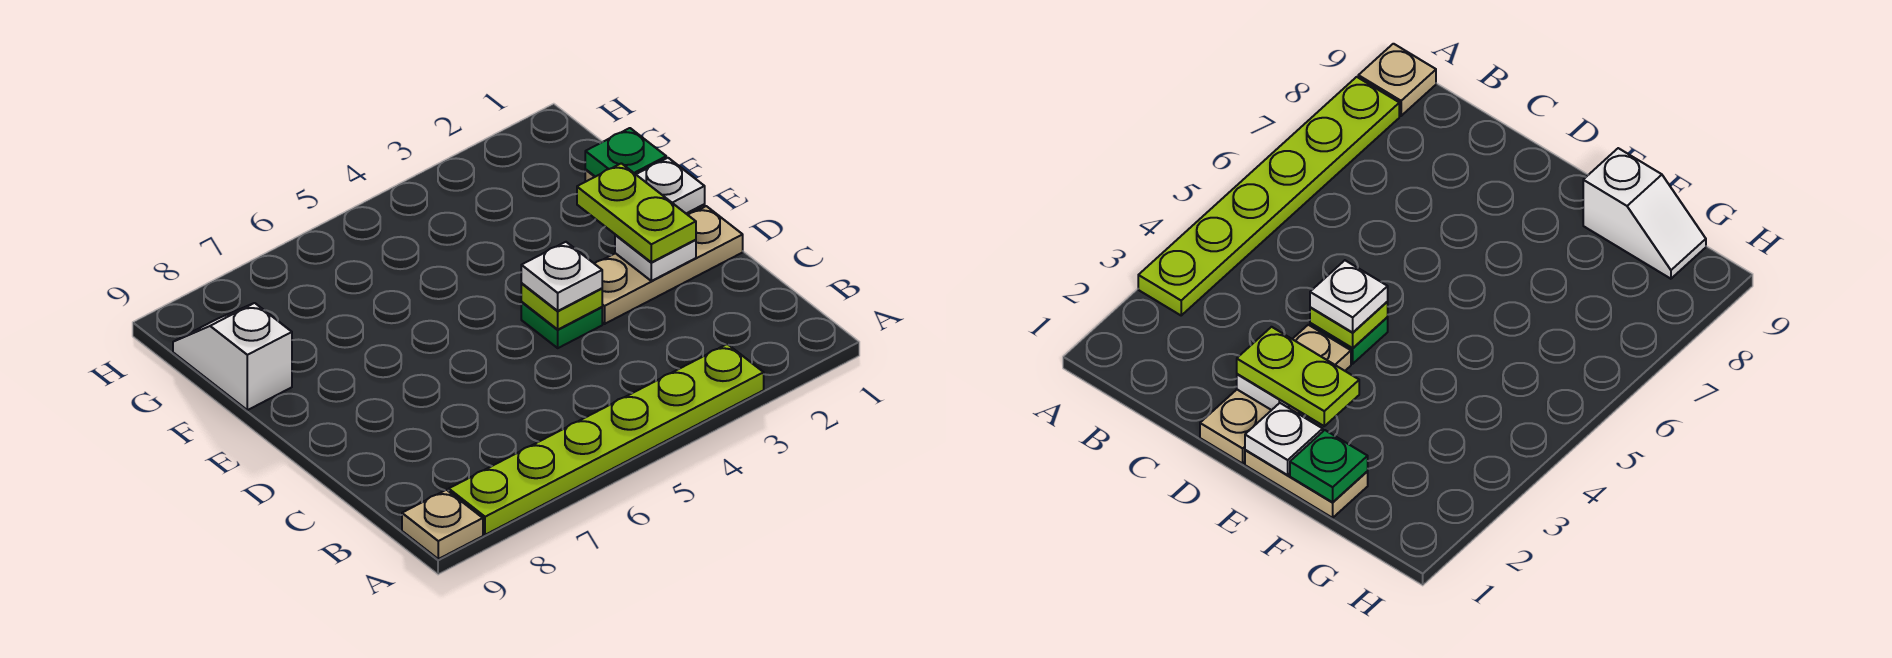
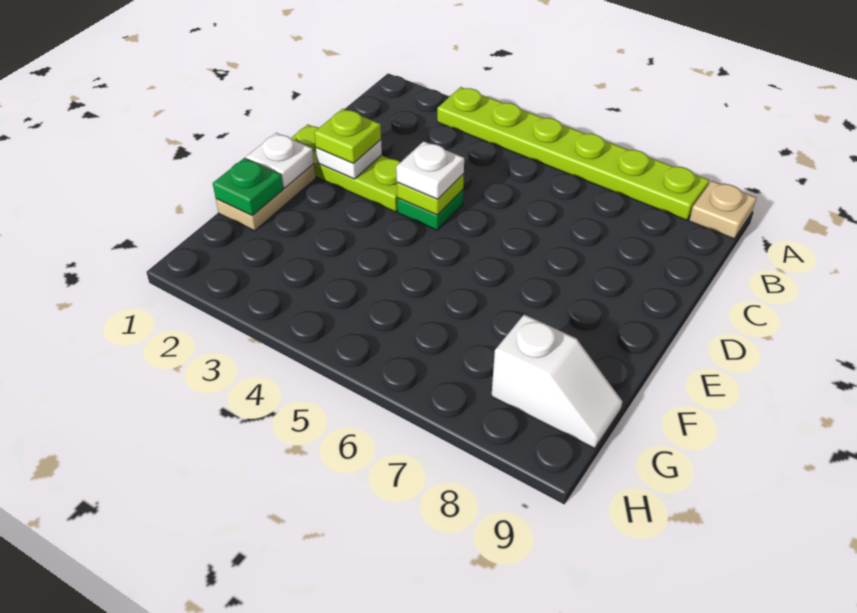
tan plate D1:D3 level 1 -> lime plate D1:D3 level 1
lime plate D2:E2 level 3 -> lime plate D2 level 3
white slope F9:G9 level 1 top F -> white slope G8:G9 level 1 top 8

